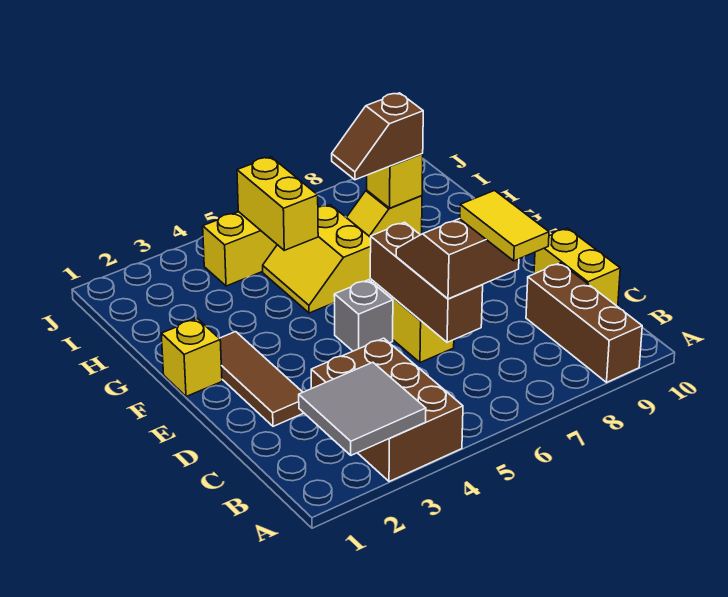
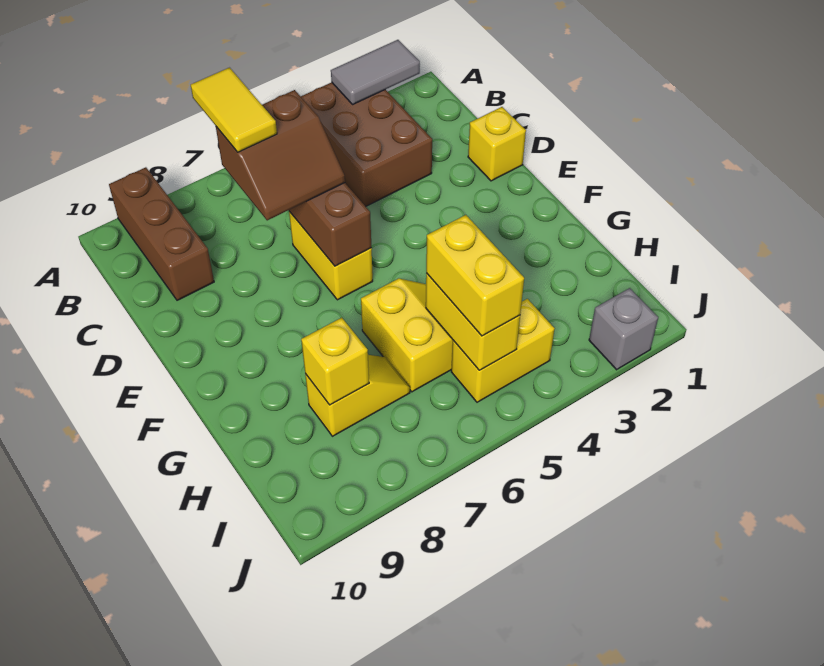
grey tile A2:B3 level 2 -> grey tile A2:A3 level 2
yellow brick C10:D10 level 1 -> yellow brick H5:I5 level 3
brown tile D2:F2 level 1 -> none
grey brick E5 level 1 -> grey brick J2 level 1
yellow brick F1 level 1 -> yellow brick D1 level 1
brown slope H7:H8 level 3 top 8 -> none

